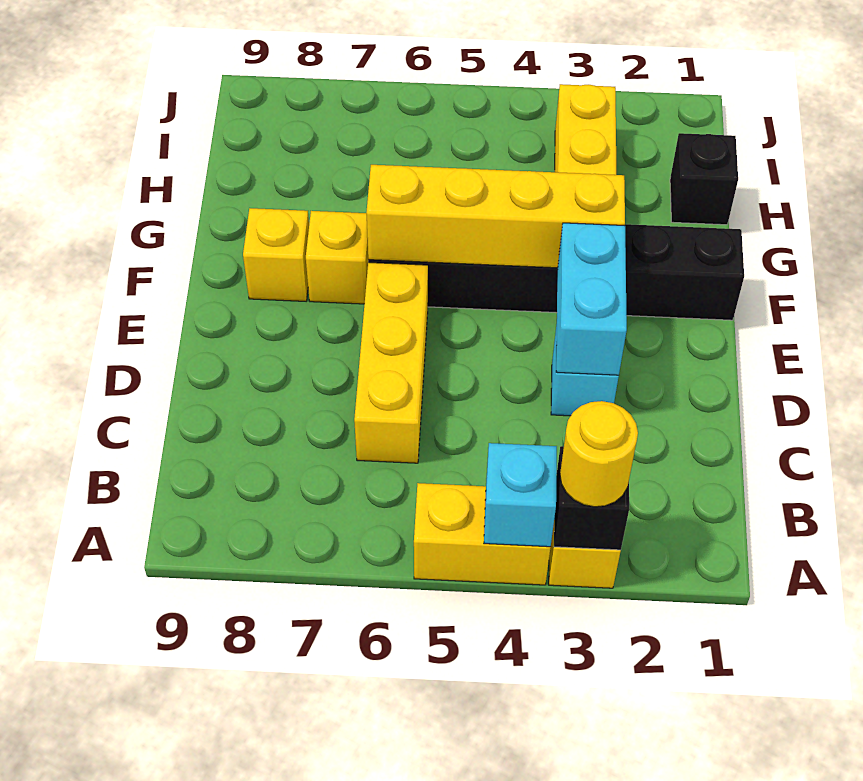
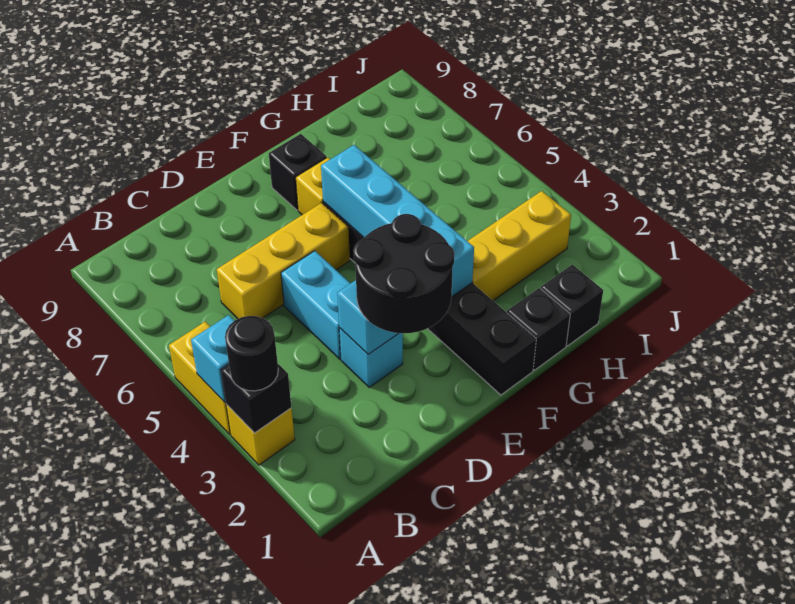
yellow round brick A3 level 3 -> black round brick A3 level 3
none -> black round brick D2:E3 level 3
none -> cyan brick D4:D5 level 1
yellow brick F3:F6 level 2 -> cyan brick F3:F6 level 2
yellow brick F8 level 1 -> black brick F8 level 1
none -> black brick G1 level 1

